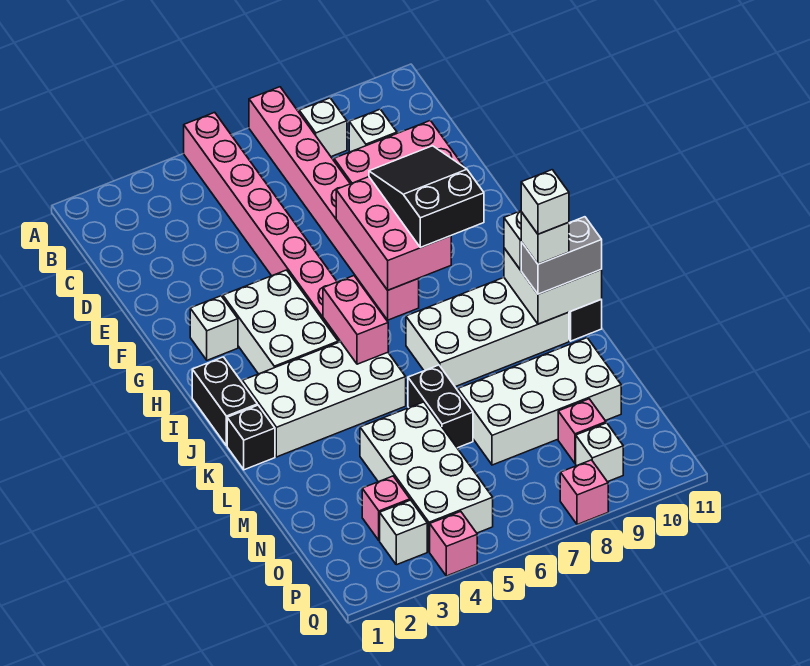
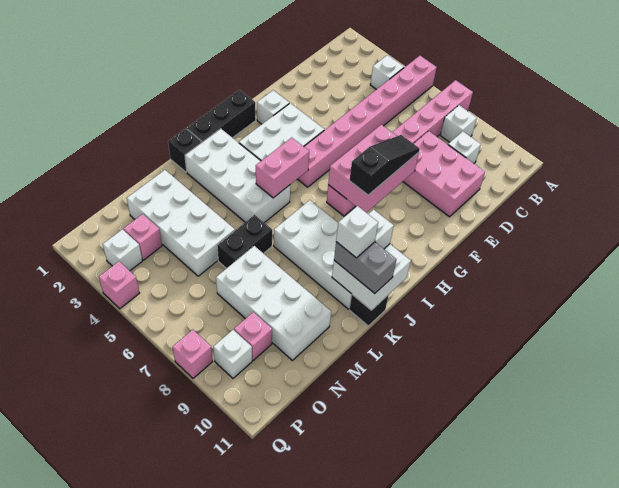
black slope F8:H9 level 3 top H -> black slope F8:H8 level 3 top H
black brick I1:J1 level 1 -> black brick H1:J1 level 1
white brick K10 level 5 -> white brick B4 level 1
white brick M4:P5 level 1 -> white brick M2:N5 level 1

